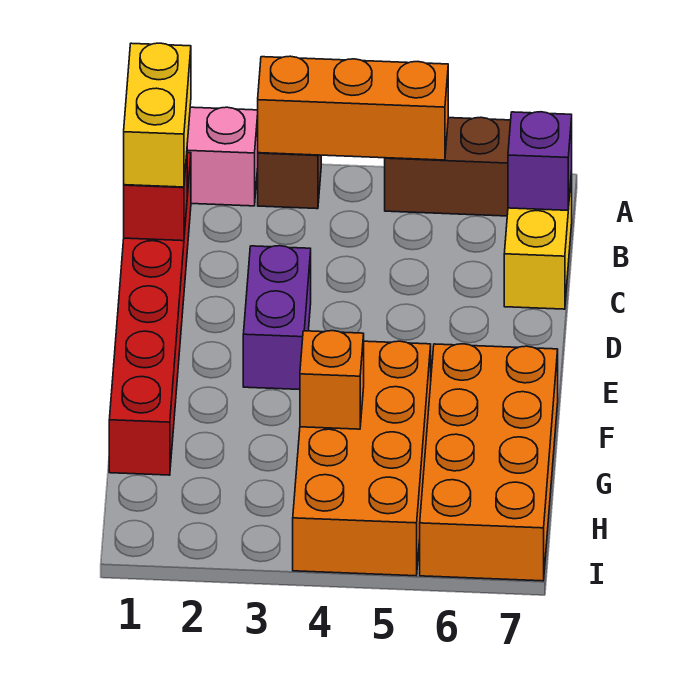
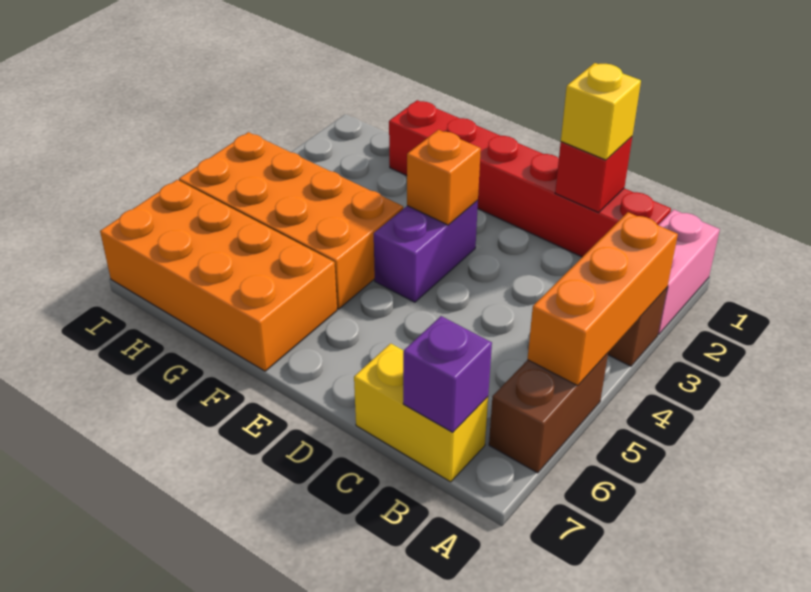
yellow brick B1:C1 level 3 -> yellow brick C1 level 3
purple brick D3:E3 level 1 -> purple brick E3:E4 level 1
orange brick G4 level 2 -> orange brick E3 level 2

